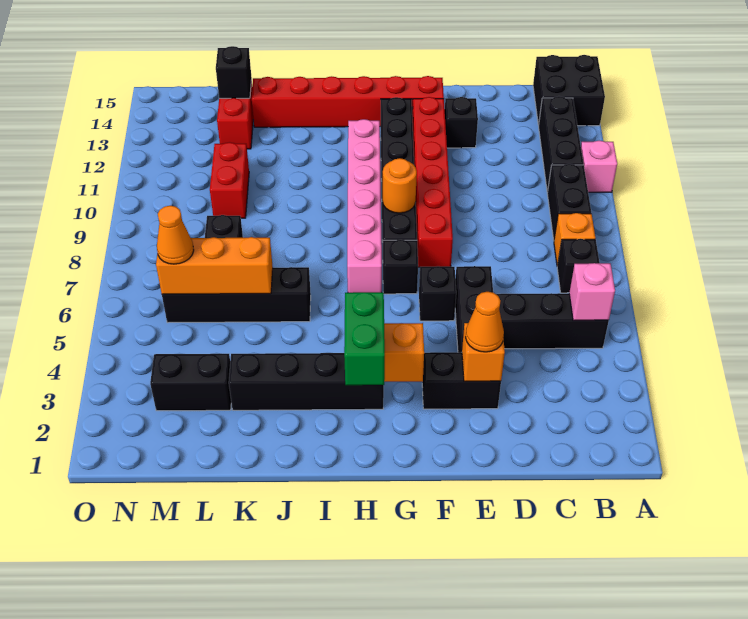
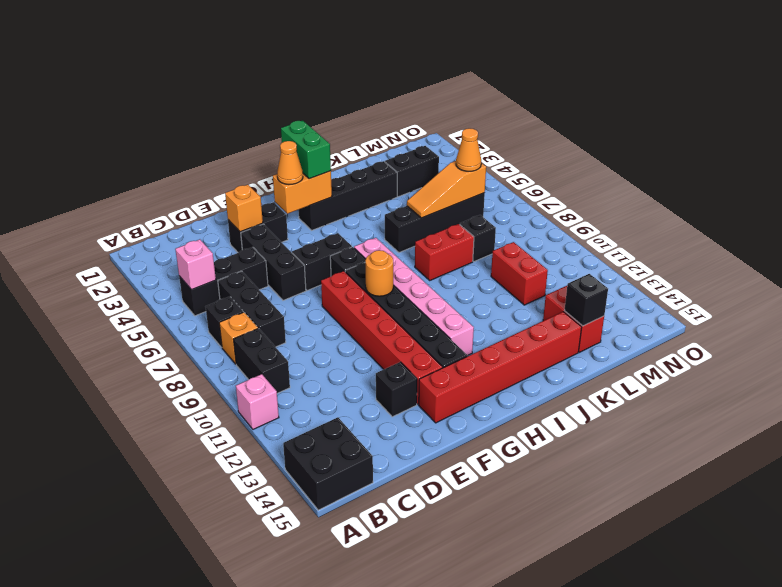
black brick B11:B13 level 1 -> black brick C6:C8 level 1
orange cone E3 level 3 -> orange cone G3 level 3
black brick F6 level 1 -> black brick F6:G6 level 1
none -> red brick J8:K8 level 1
orange brick K6:M6 level 2 -> orange slope K6:M6 level 2 top M

